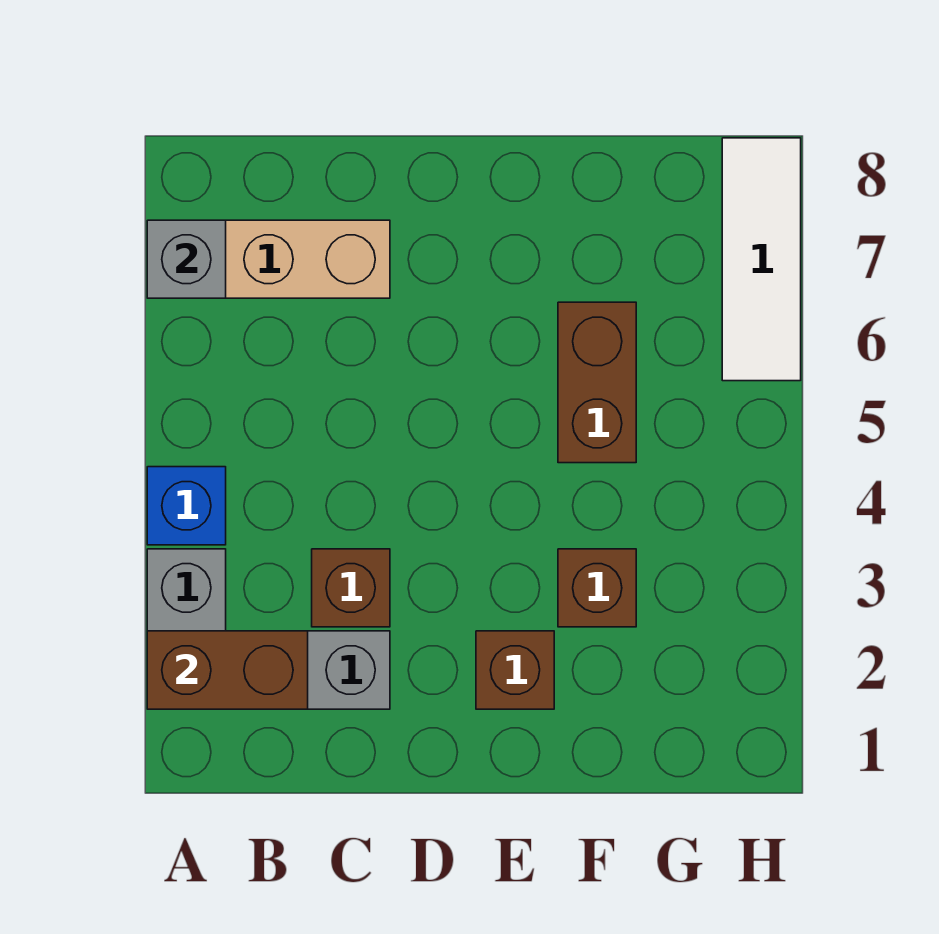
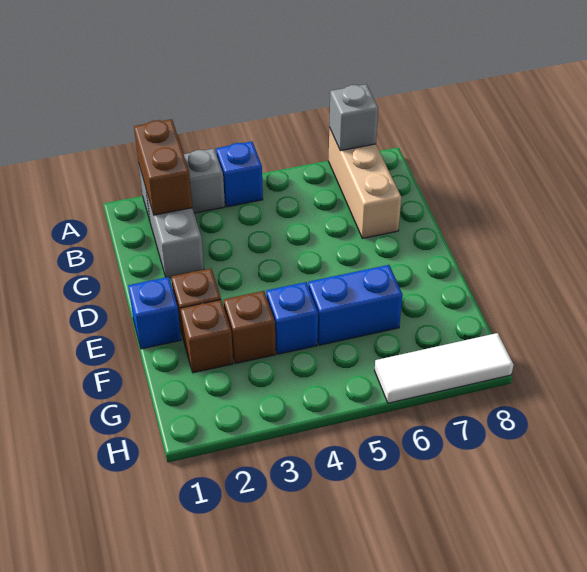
brown brick C3 level 1 -> brown brick F2 level 1
none -> blue brick E1 level 1
none -> blue brick F4 level 1
brown brick F5:F6 level 1 -> blue brick F5:F6 level 1

